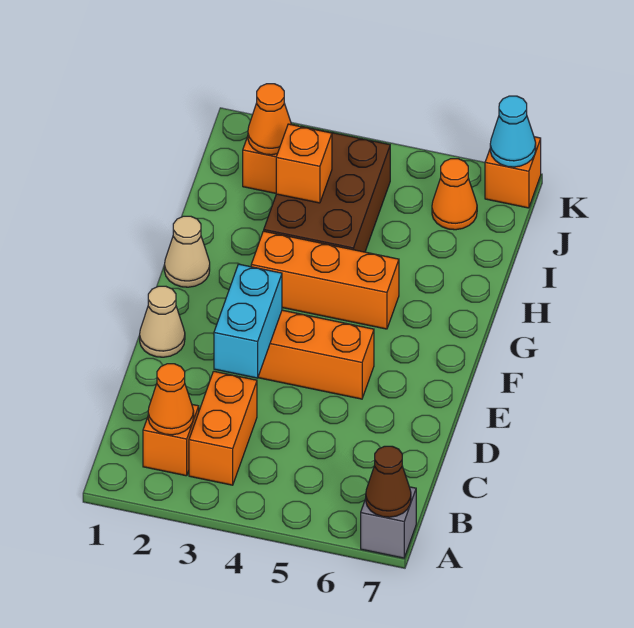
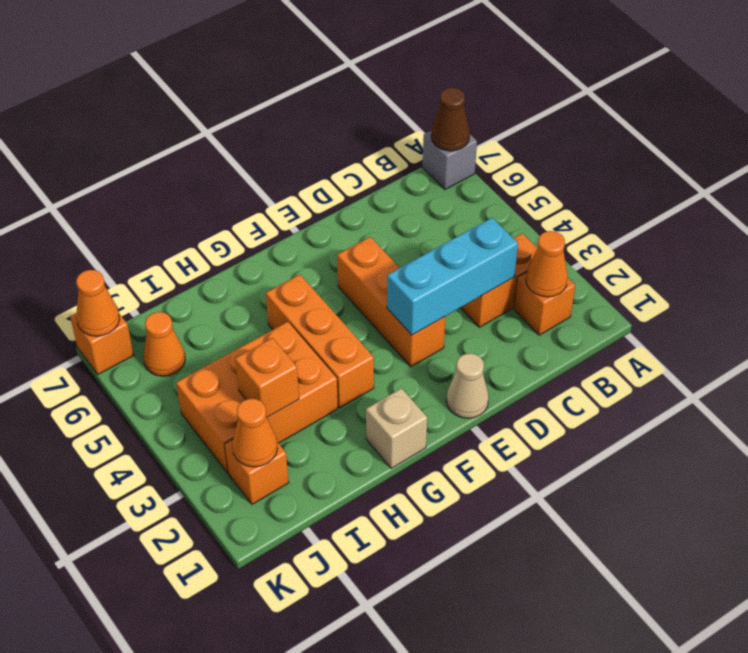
cyan brick D3:E3 level 2 -> cyan brick C3:E3 level 2
tan cone G1 level 1 -> tan brick G1 level 1
brown brick H3:J4 level 1 -> orange brick H3:J4 level 1
cyan cone K7 level 2 -> orange cone K7 level 2

